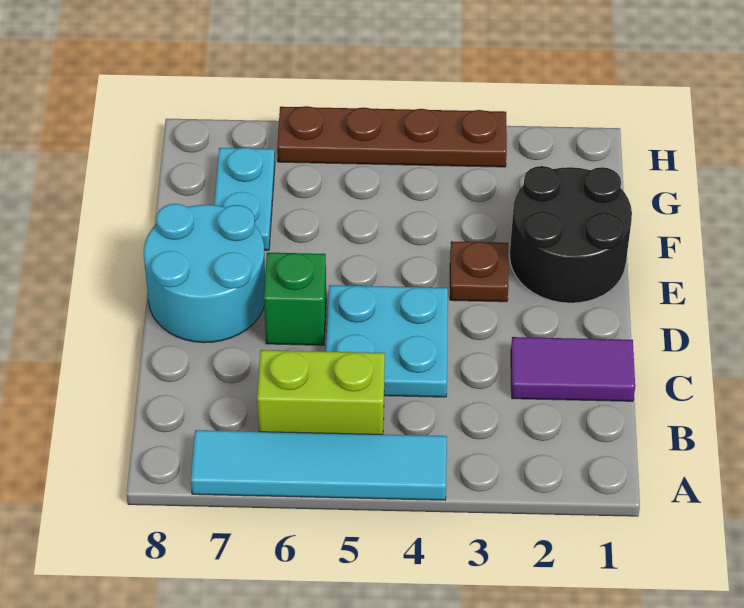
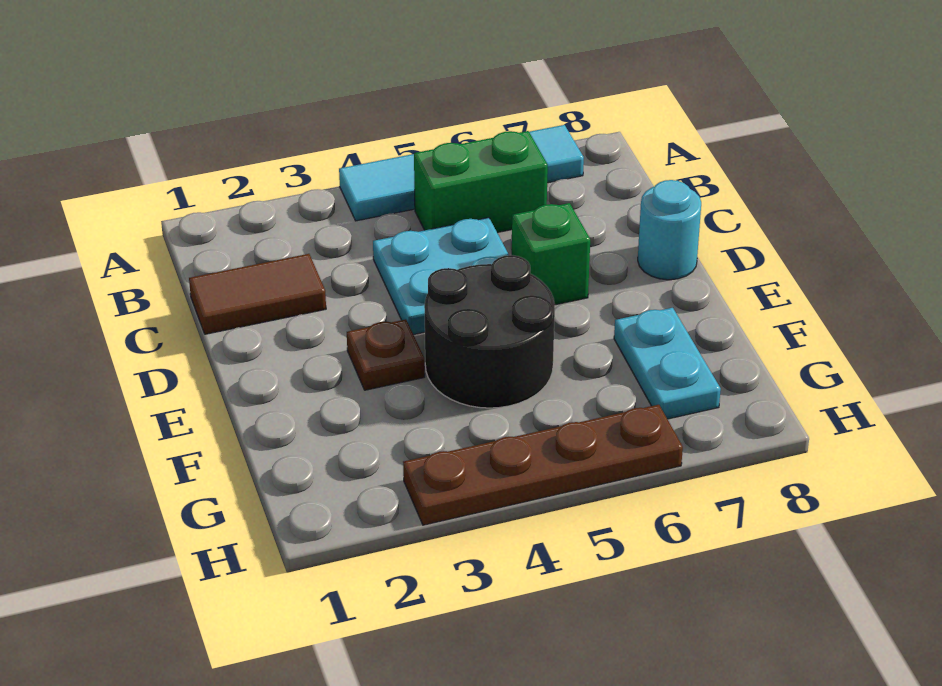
lime brick B5:B6 level 1 -> green brick B5:B6 level 1
purple tile C1:C2 level 1 -> brown tile C1:C2 level 1
cyan round brick D7:E8 level 1 -> cyan round brick D8 level 1
black round brick E1:F2 level 1 -> black round brick E4:F5 level 1

